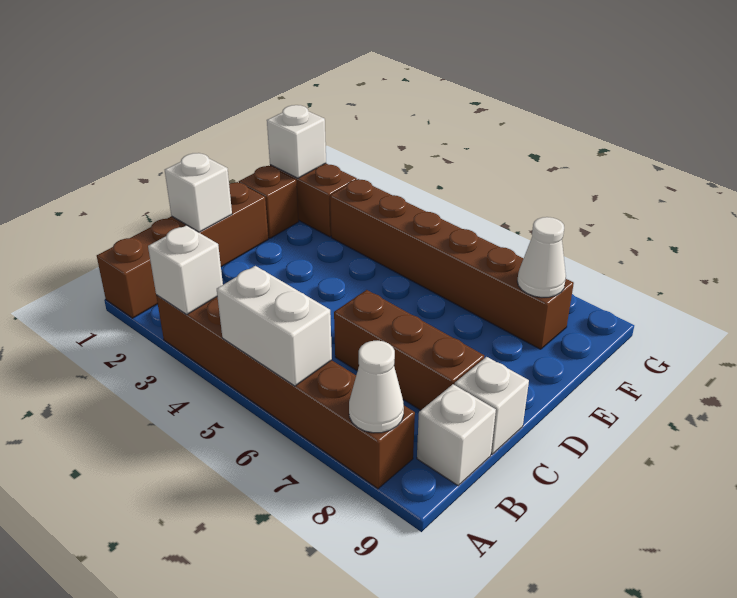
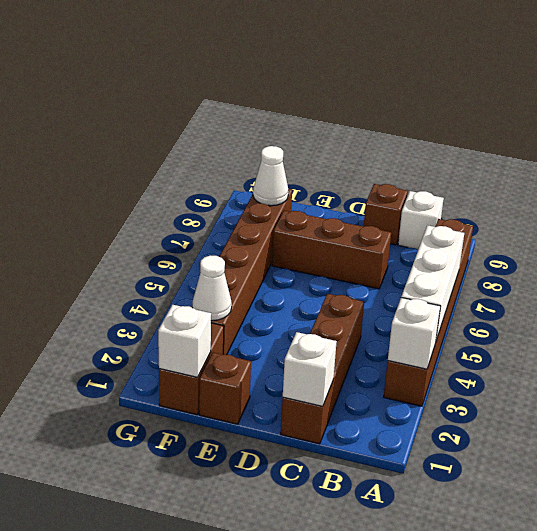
brown brick A1:D1 level 1 -> brown brick C1:C4 level 1
white brick A5:A6 level 2 -> white brick A4:A6 level 2
white cone A8 level 2 -> white cone F3 level 2
brown brick C6:C8 level 1 -> brown brick C7:E7 level 1
white brick C9 level 1 -> brown brick C9 level 1

